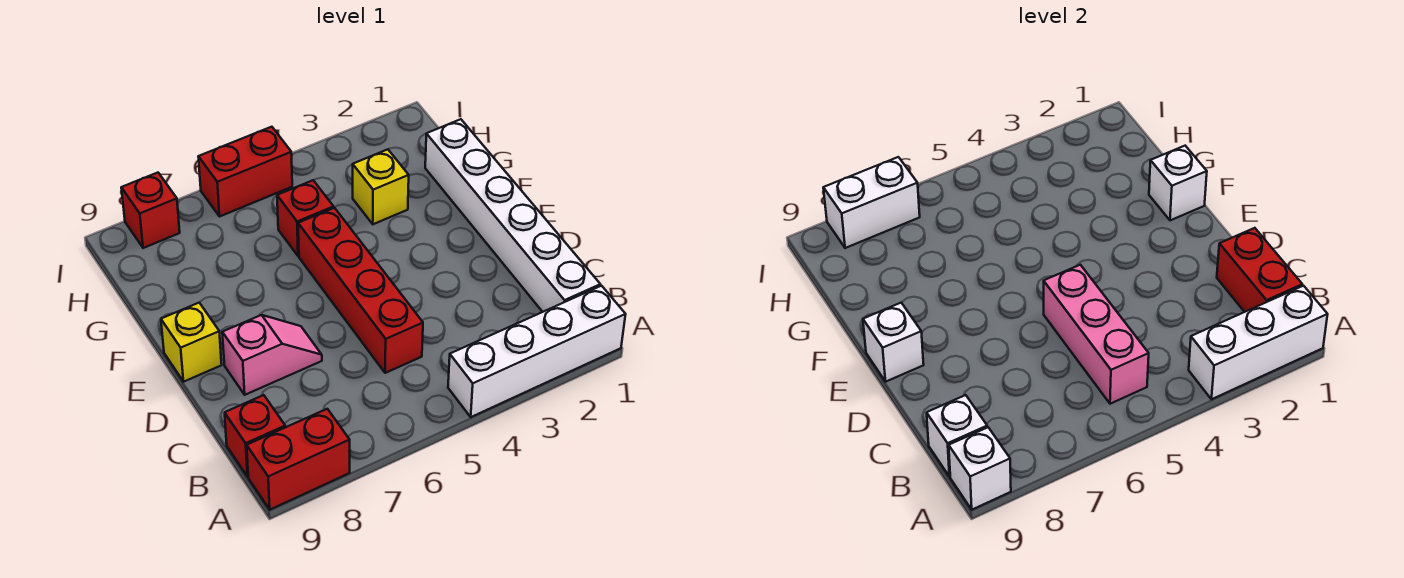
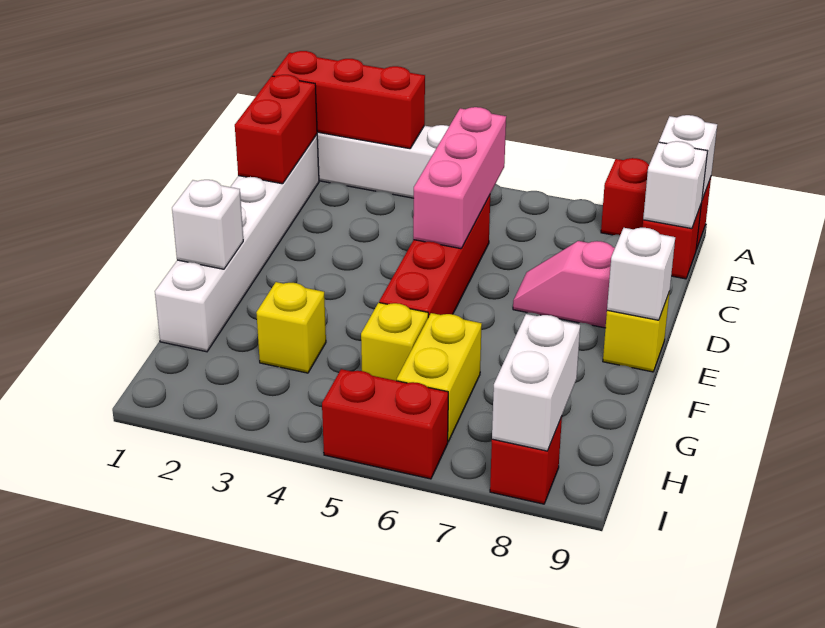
white brick A1:A3 level 2 -> red brick A1:A3 level 2
red brick G5 level 1 -> yellow brick G5 level 1
none -> yellow brick G6:H6 level 1
white brick I7:I8 level 2 -> white brick H8:I8 level 2

